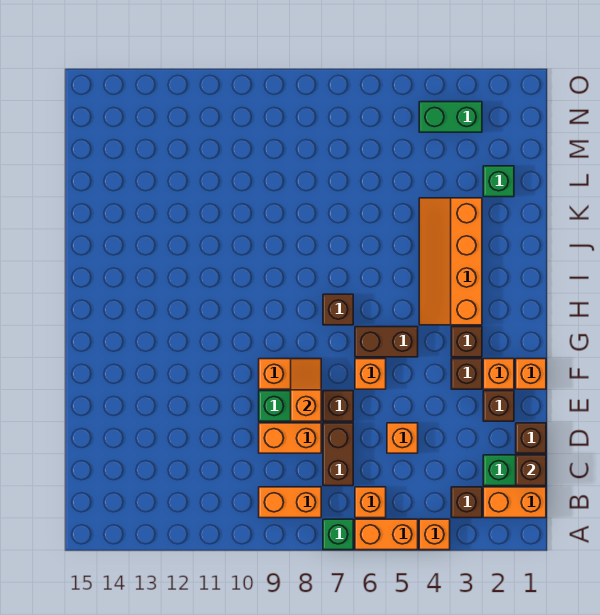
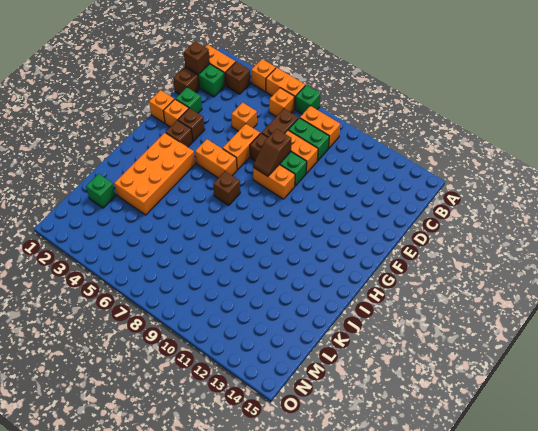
brown brick E2 level 1 -> green brick E2 level 1
orange slope E8:F8 level 2 top E -> brown slope E8:F8 level 2 top E
orange brick F6 level 1 -> orange brick E6:F6 level 1
brown brick G5:G6 level 1 -> orange brick G5:G6 level 1
orange slope H3:K4 level 1 top 3 -> orange brick H3:K4 level 1
green brick N3:N4 level 1 -> green brick C8:C9 level 1

